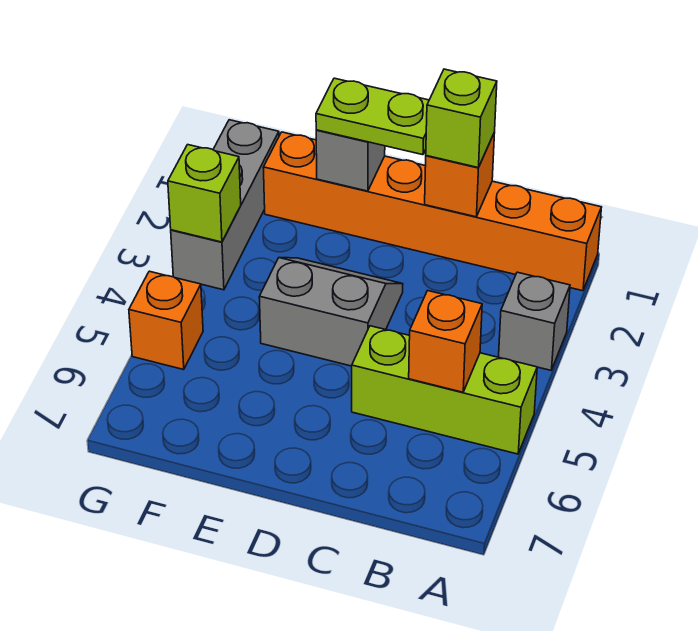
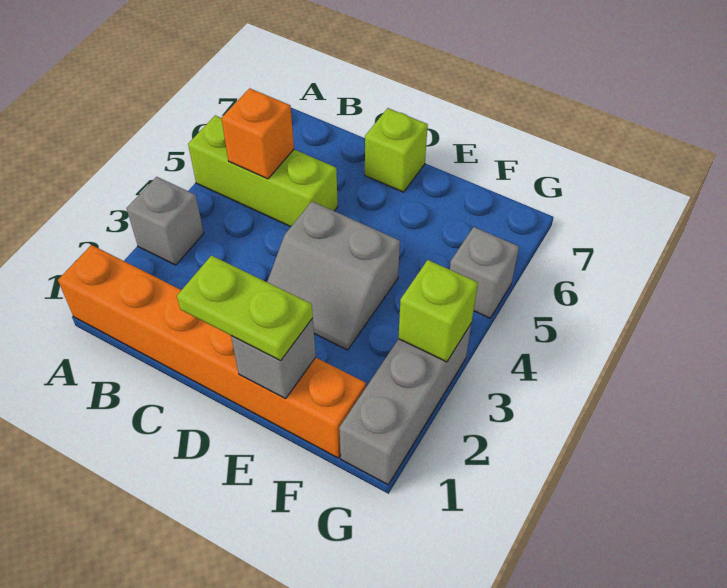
orange brick C1 level 2 -> none
lime brick C1 level 3 -> lime brick D7 level 1
orange brick G5 level 1 -> grey brick G5 level 1

